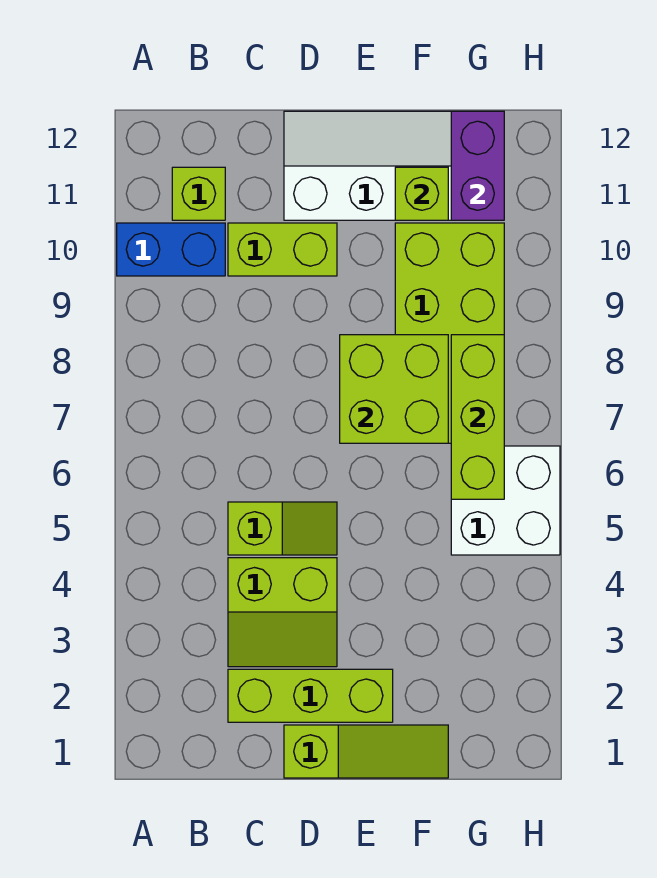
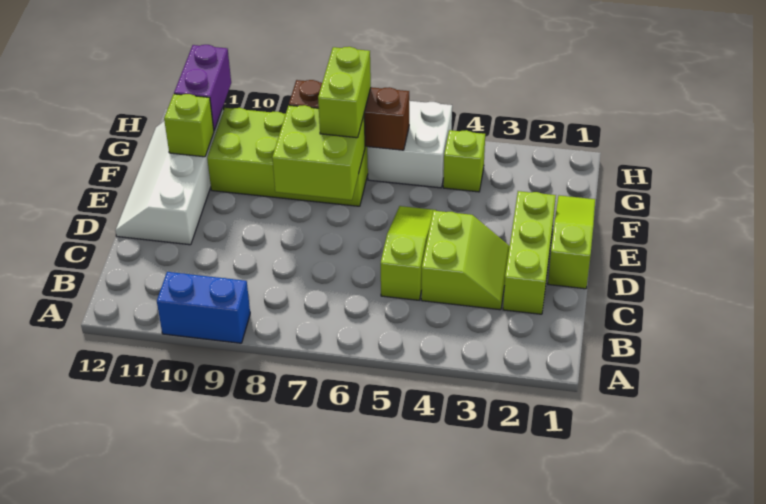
blue brick A10:B10 level 1 -> blue brick A9:A10 level 1
lime brick B11 level 1 -> lime brick G4 level 1
lime slope C5:D5 level 1 top C -> lime slope C5:E5 level 1 top C
lime brick C10:D10 level 1 -> lime brick F7:G7 level 3
lime brick G6:G8 level 2 -> brown brick G6:G8 level 2
purple brick G11:G12 level 2 -> purple brick G11:H11 level 2

